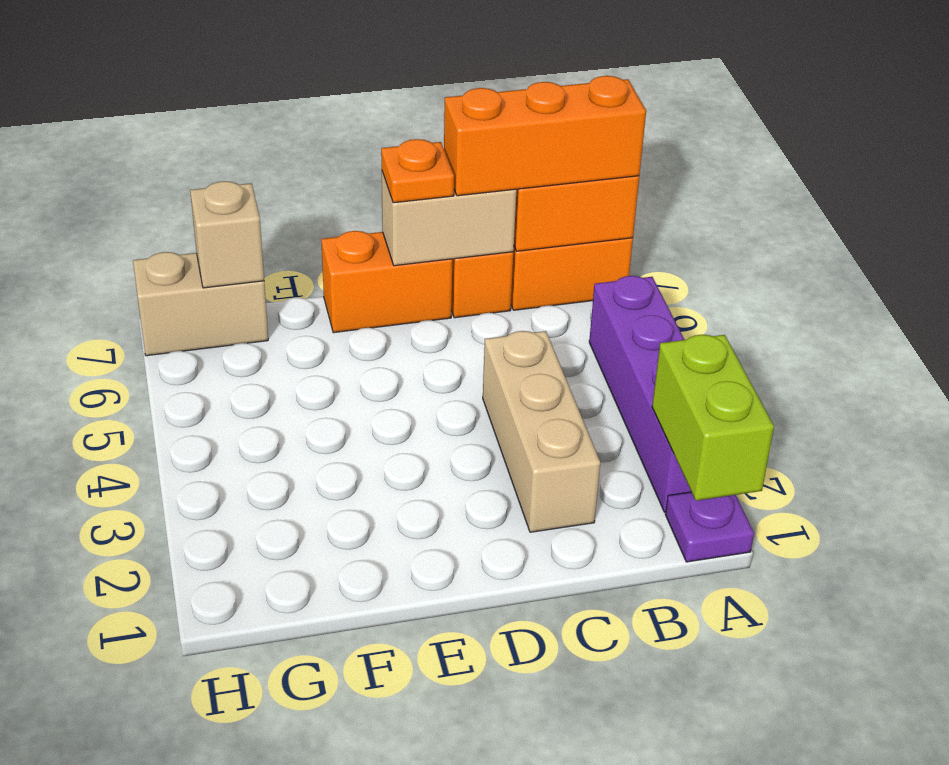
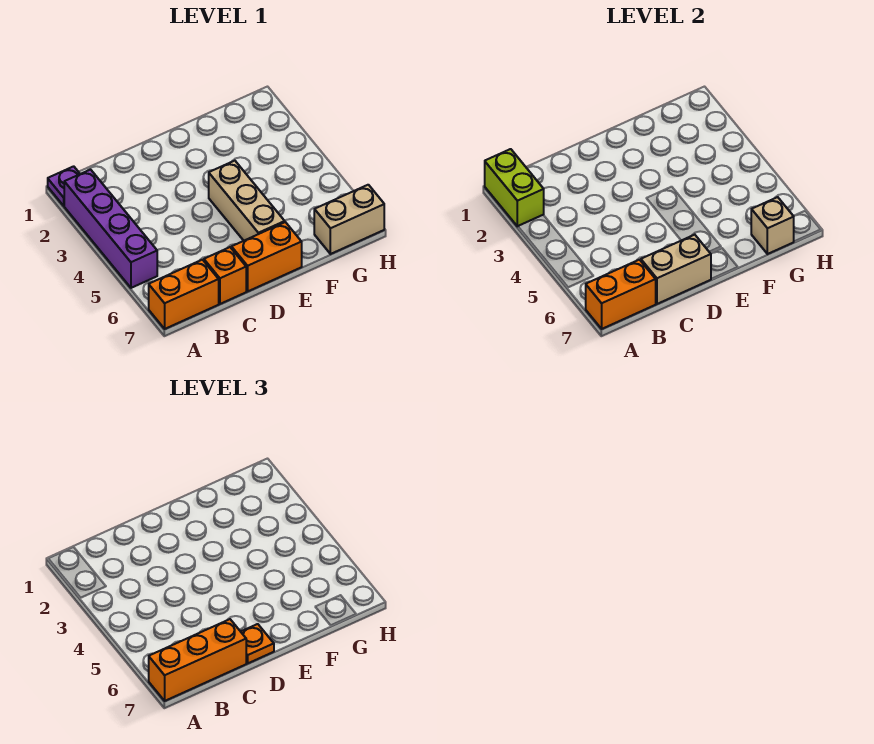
tan brick C2:C4 level 1 -> tan brick E4:E6 level 1

